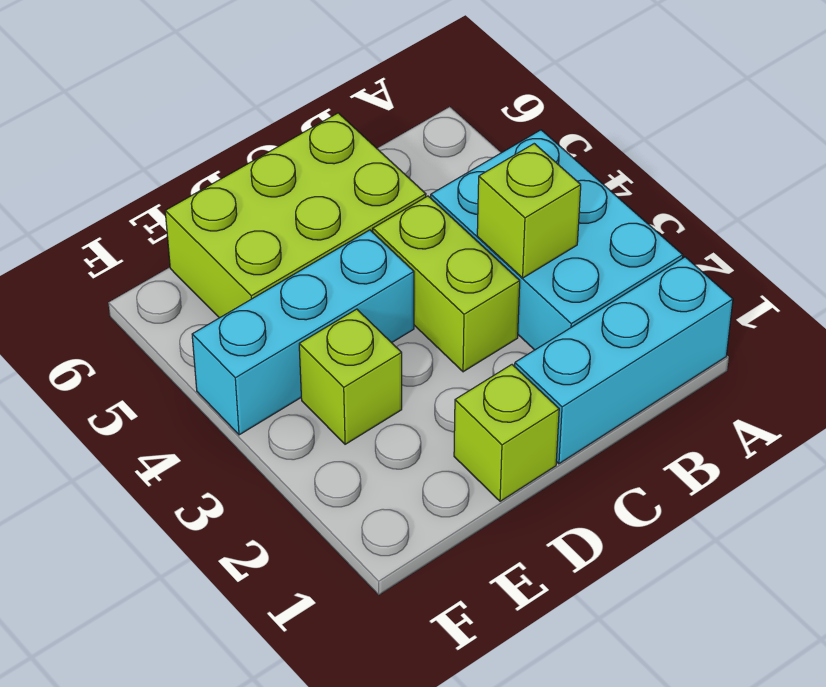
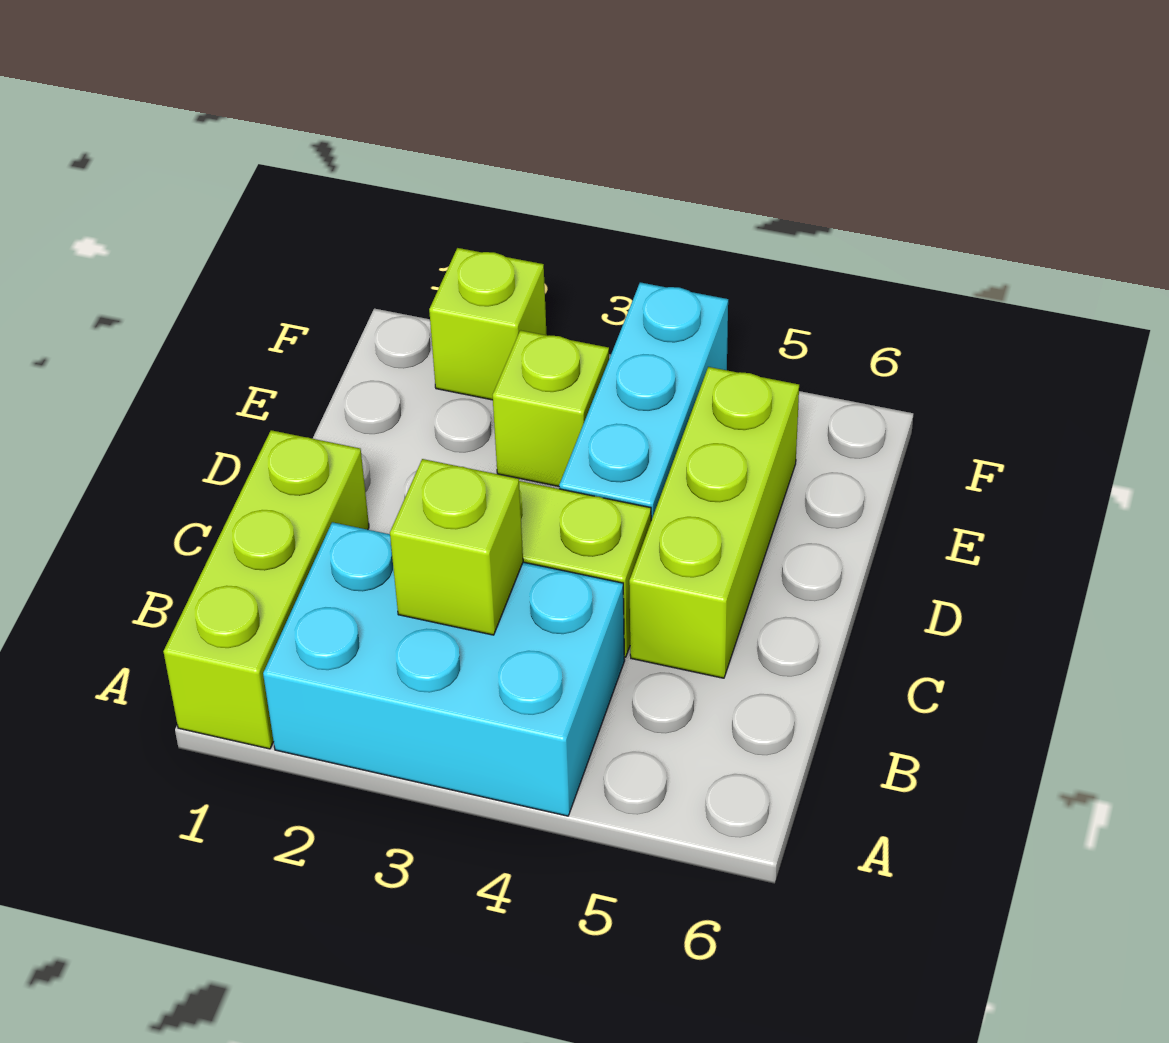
cyan brick A1:C1 level 1 -> lime brick A1:C1 level 1
lime brick C5:E6 level 1 -> lime brick C5:E5 level 1
lime brick D1 level 1 -> lime brick F2 level 1

